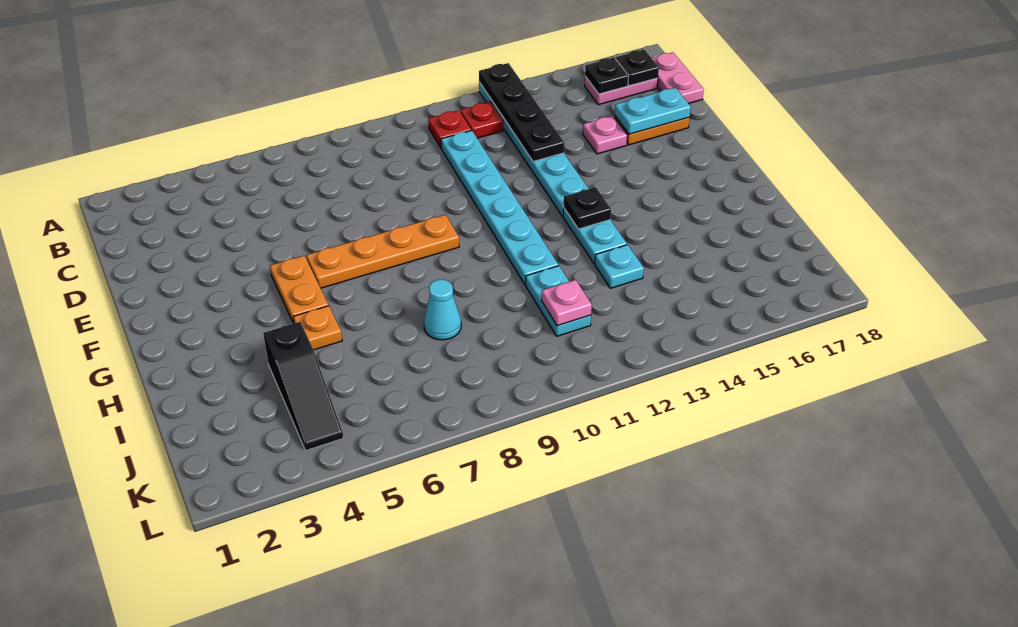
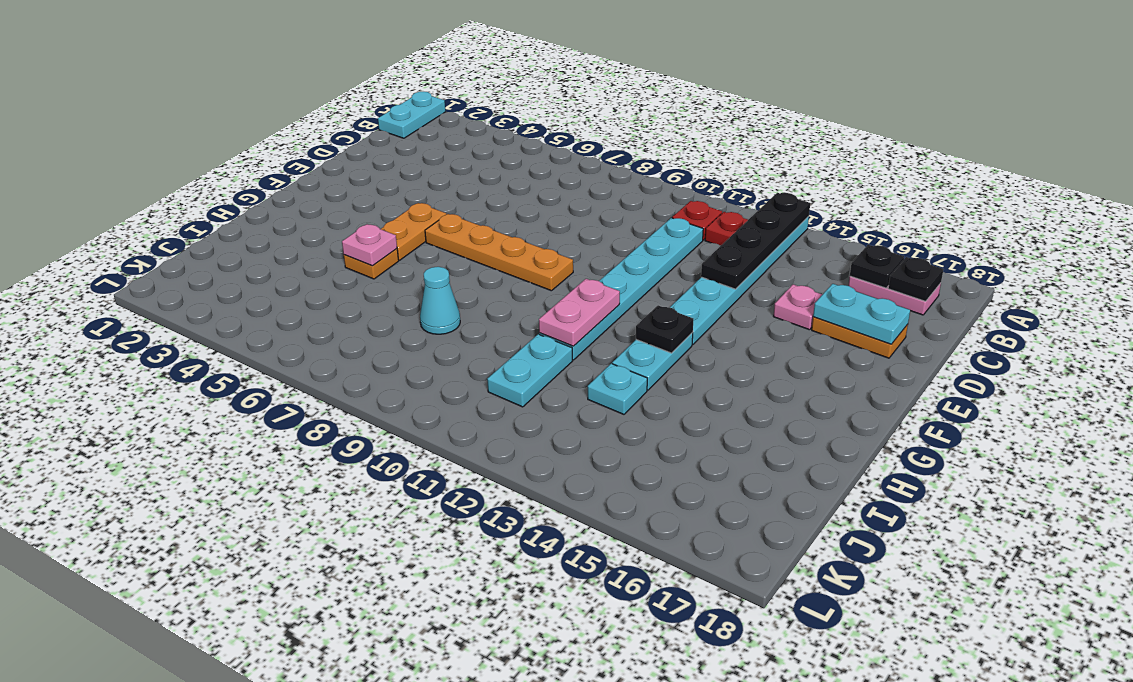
none -> cyan plate A1:B1 level 1
pink plate B18:C18 level 1 -> pink plate G11:H11 level 2
black slope I4:K4 level 1 top I -> none
pink plate J11 level 2 -> pink plate H5 level 2

